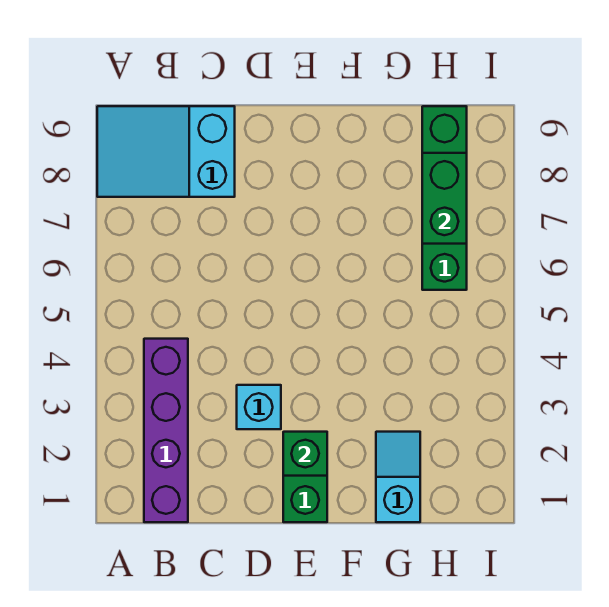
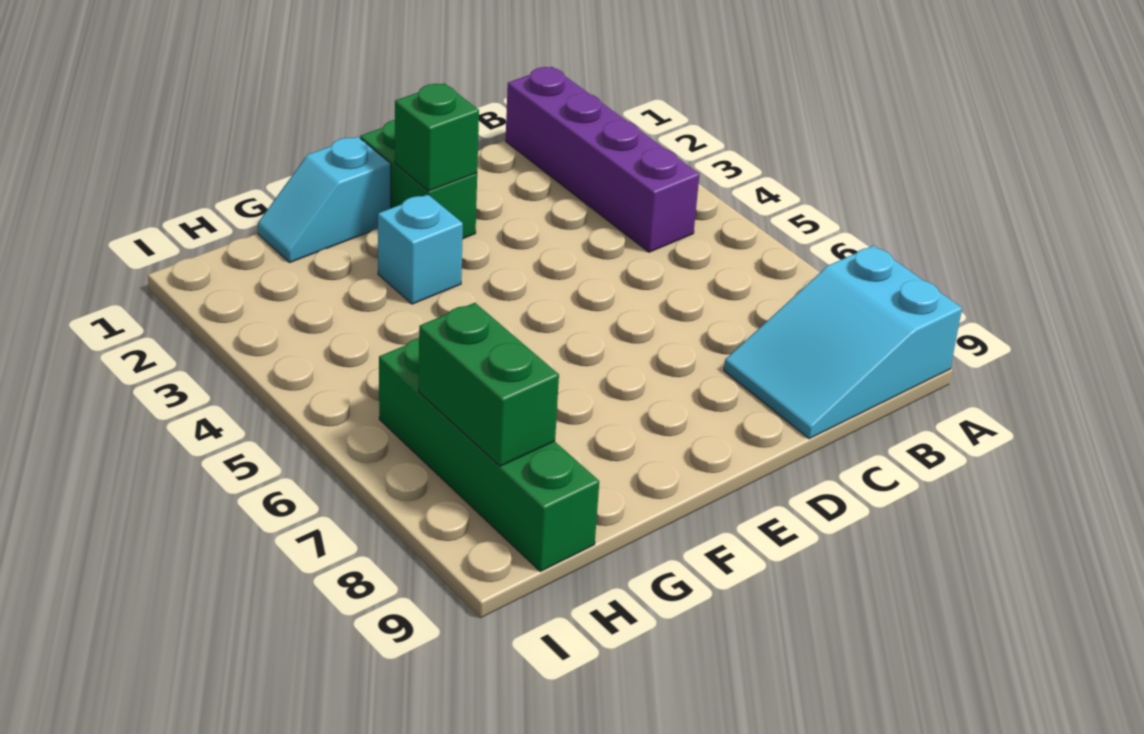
cyan slope A8:C9 level 1 top C -> cyan slope A8:C9 level 1 top A
cyan brick D3 level 1 -> cyan brick F3 level 1
cyan slope G1:G2 level 1 top 1 -> cyan slope F1:G1 level 1 top F

